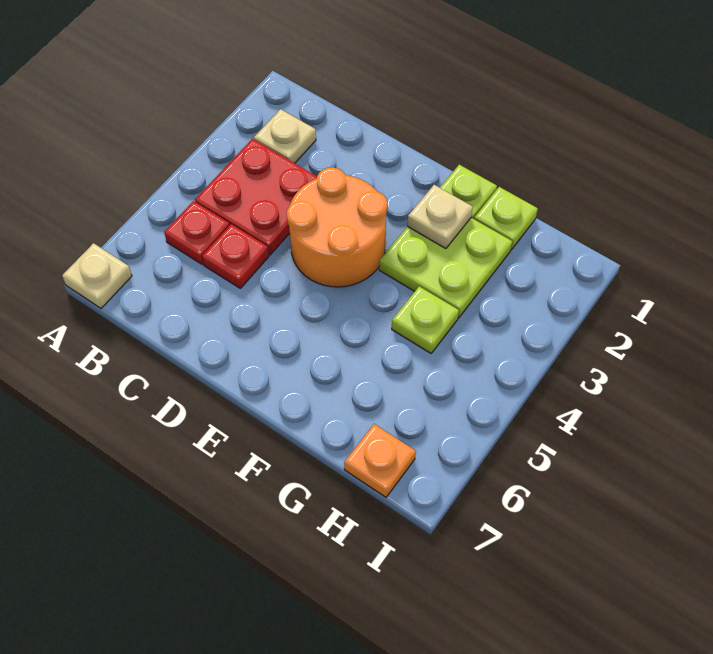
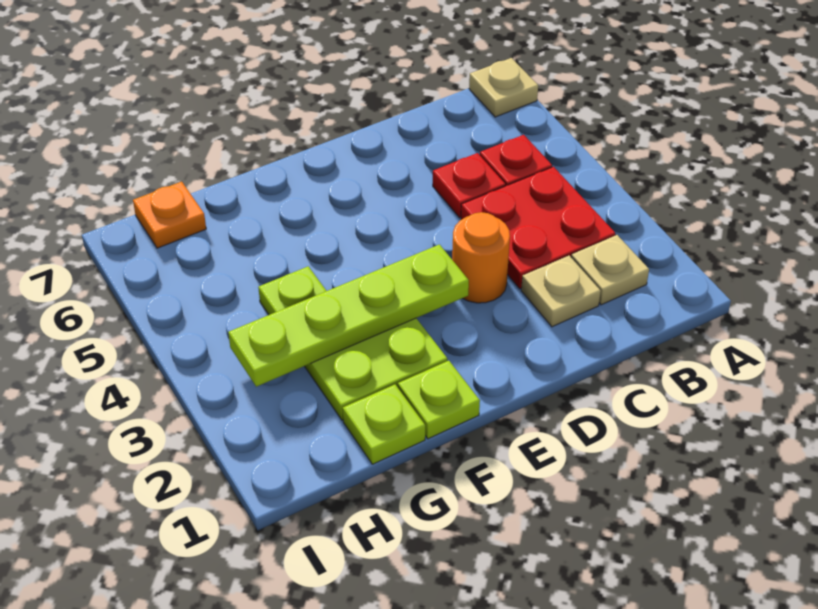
orange round brick D3:E4 level 1 -> orange round brick D3 level 1
none -> lime plate E3:H3 level 2
tan plate F2 level 2 -> tan plate C2 level 1

